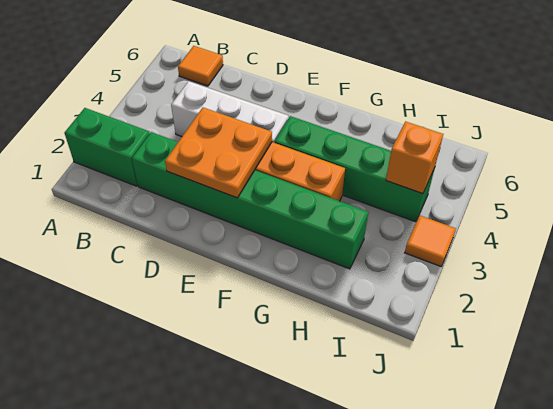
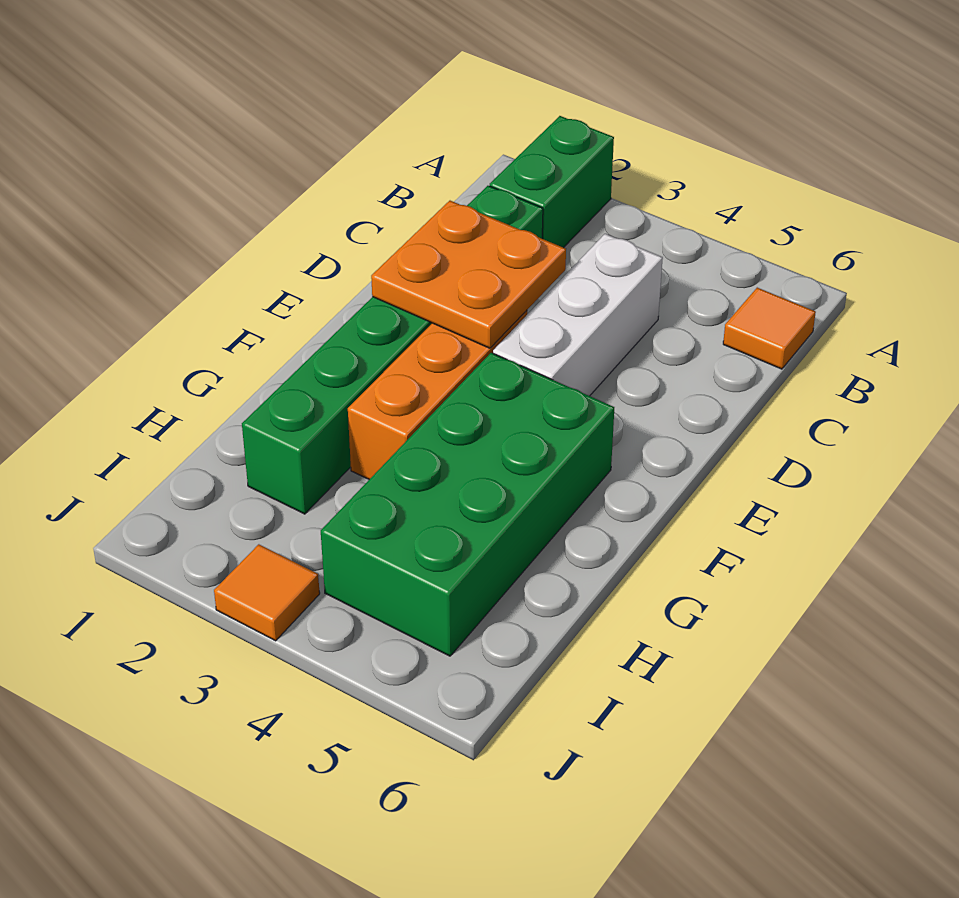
green brick F4:I4 level 1 -> green brick F4:I5 level 1
orange brick I4 level 2 -> none

